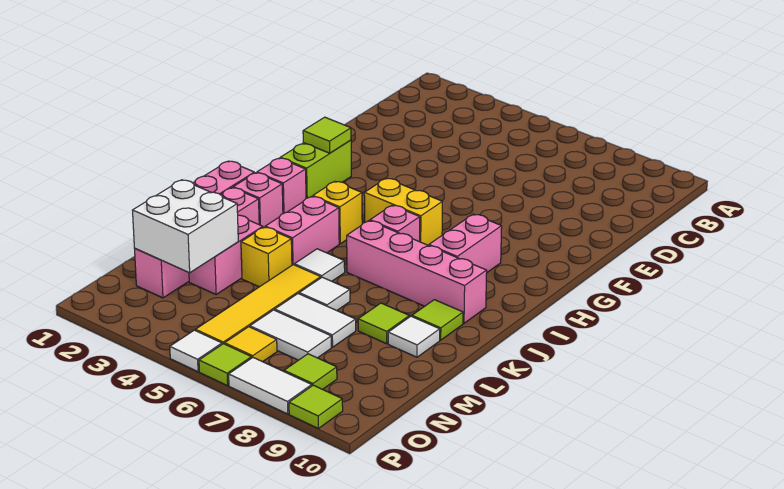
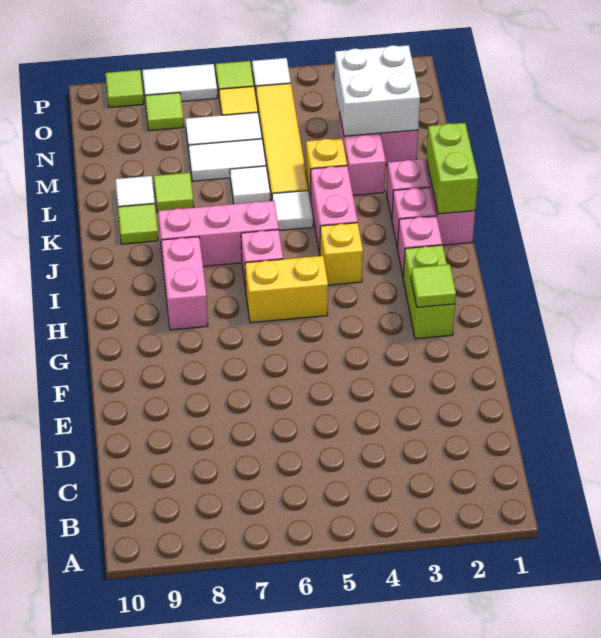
none -> lime brick J1:K1 level 2
pink brick J6:J9 level 1 -> pink brick J6:J8 level 1

